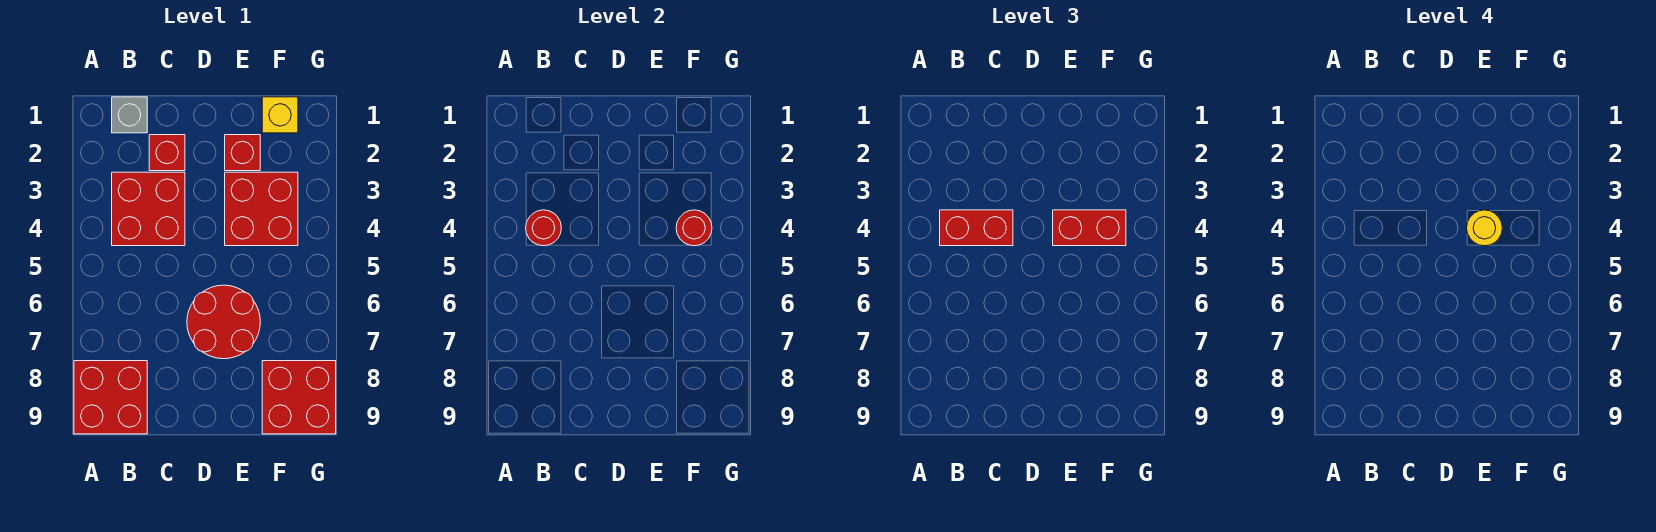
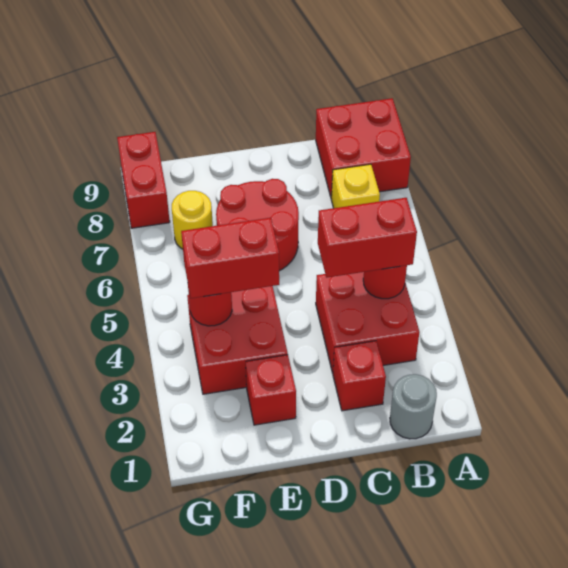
grey brick B1 level 1 -> grey round brick B1 level 1
yellow round brick E4 level 4 -> yellow round brick F7 level 1
yellow brick F1 level 1 -> yellow brick B7 level 1
red brick F8:G9 level 1 -> red brick G8:G9 level 1

